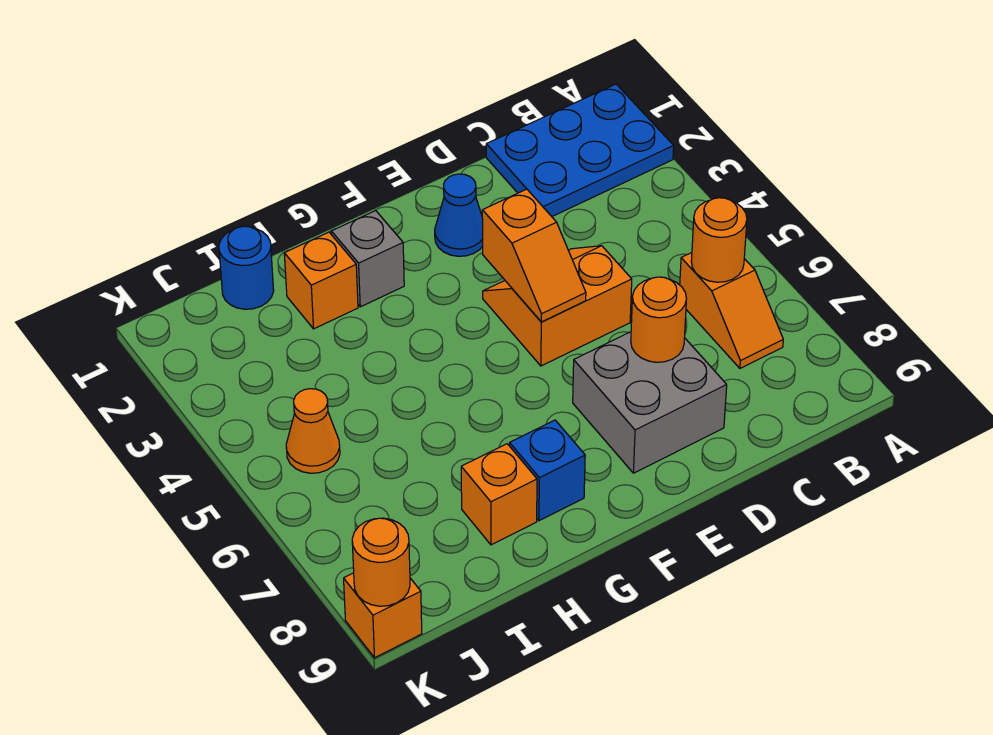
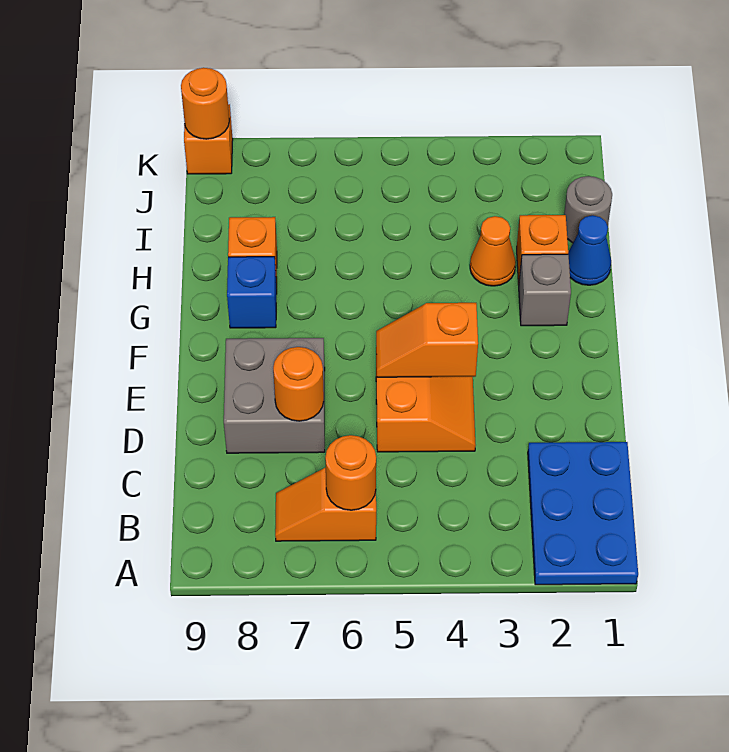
blue cone E2 level 1 -> blue cone H1 level 1
blue round brick I1 level 1 -> grey round brick I1 level 1
orange cone J5 level 1 -> orange cone H3 level 1

